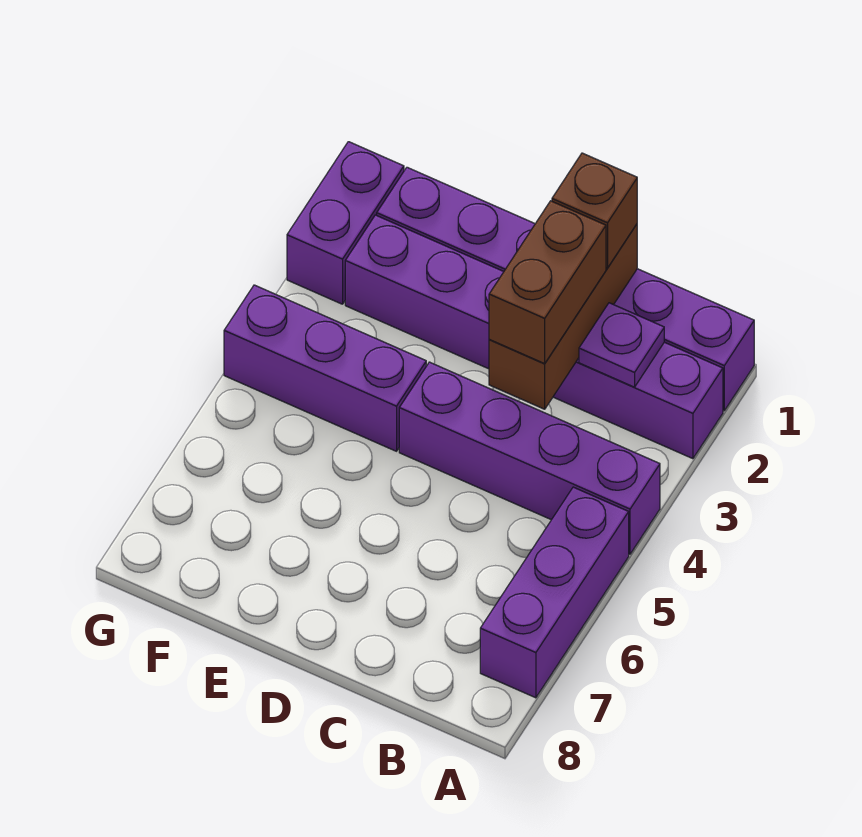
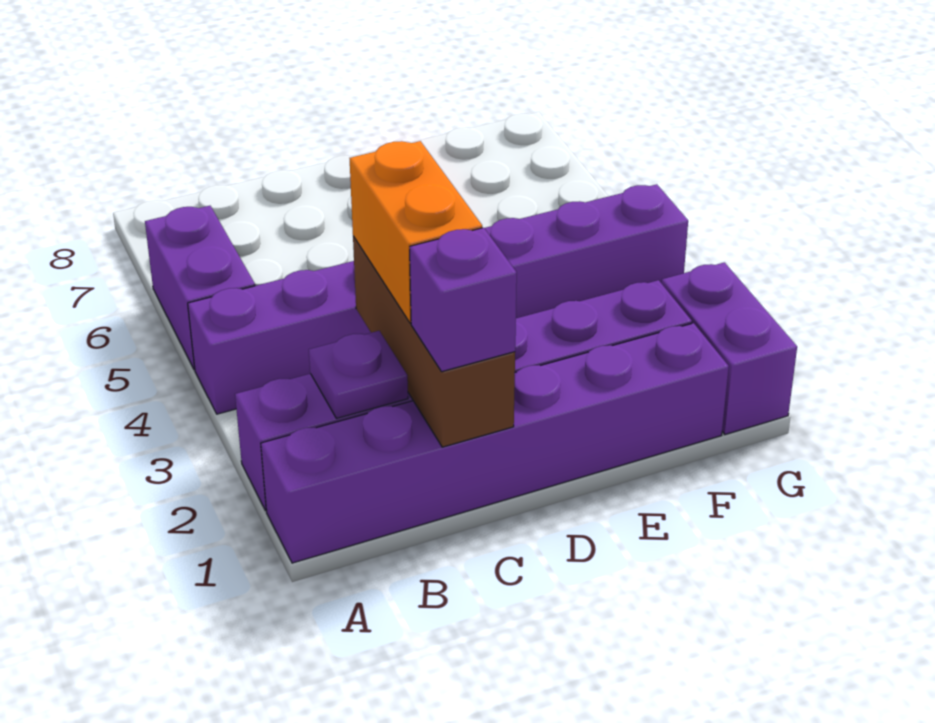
purple brick A5:A7 level 1 -> purple brick A5:A6 level 1
brown brick C1 level 3 -> purple brick C1 level 3
brown brick C2:C3 level 3 -> orange brick C2:C3 level 3

